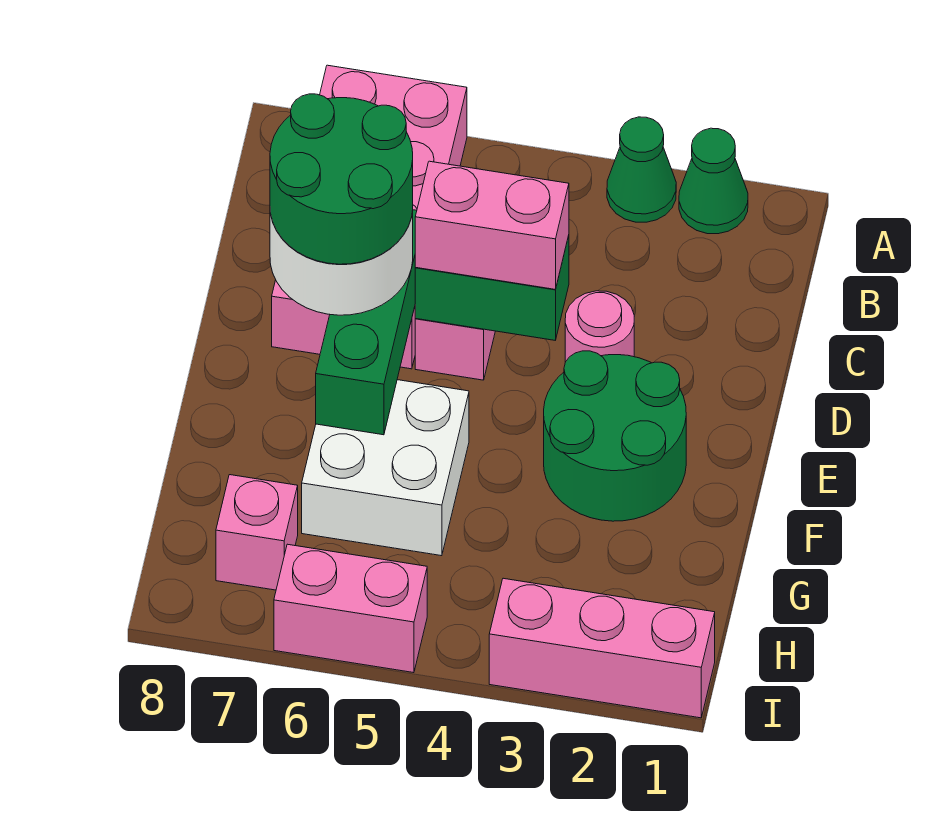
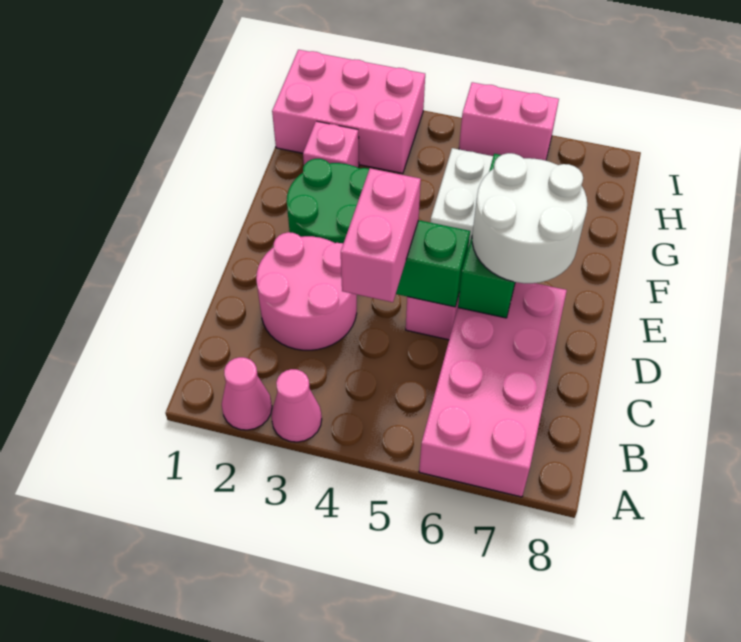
green cone A2 level 1 -> pink cone A2 level 1
green cone A3 level 1 -> pink cone A3 level 1
pink round brick D3 level 1 -> pink round brick C2:D3 level 1
pink brick D4:D5 level 3 -> pink brick C4:D4 level 3
green round brick D6:E7 level 4 -> none
pink brick H7 level 1 -> pink brick G2 level 1
pink brick I1:I3 level 1 -> pink brick H1:I3 level 1

